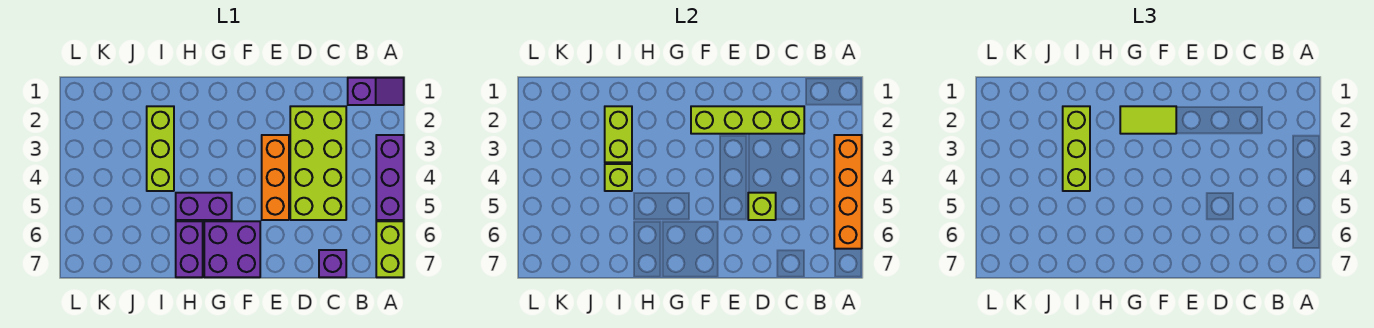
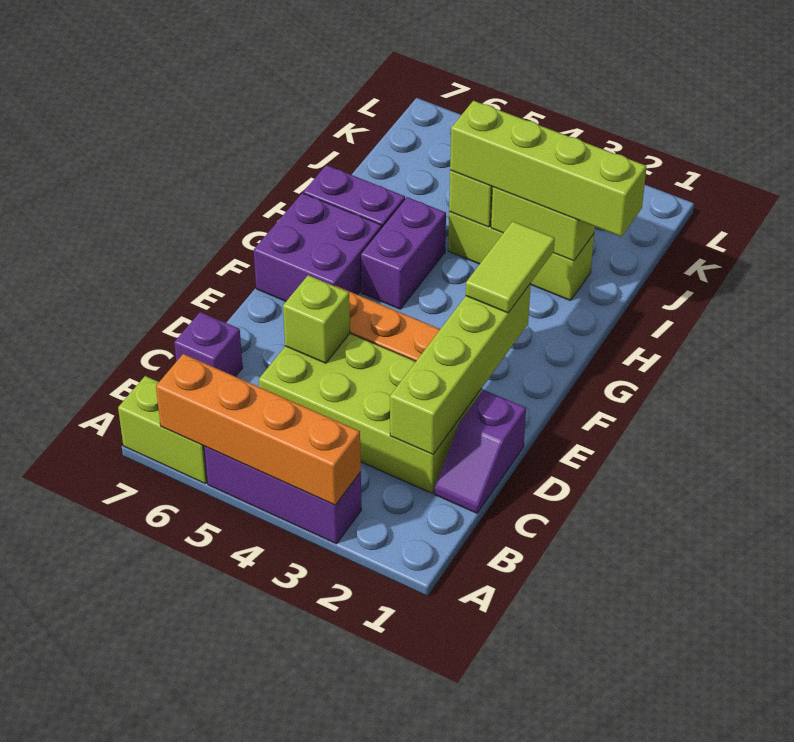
purple slope A1:B1 level 1 top B -> purple slope C1:D1 level 1 top D
lime brick I2:I4 level 3 -> lime brick I1:I4 level 3

